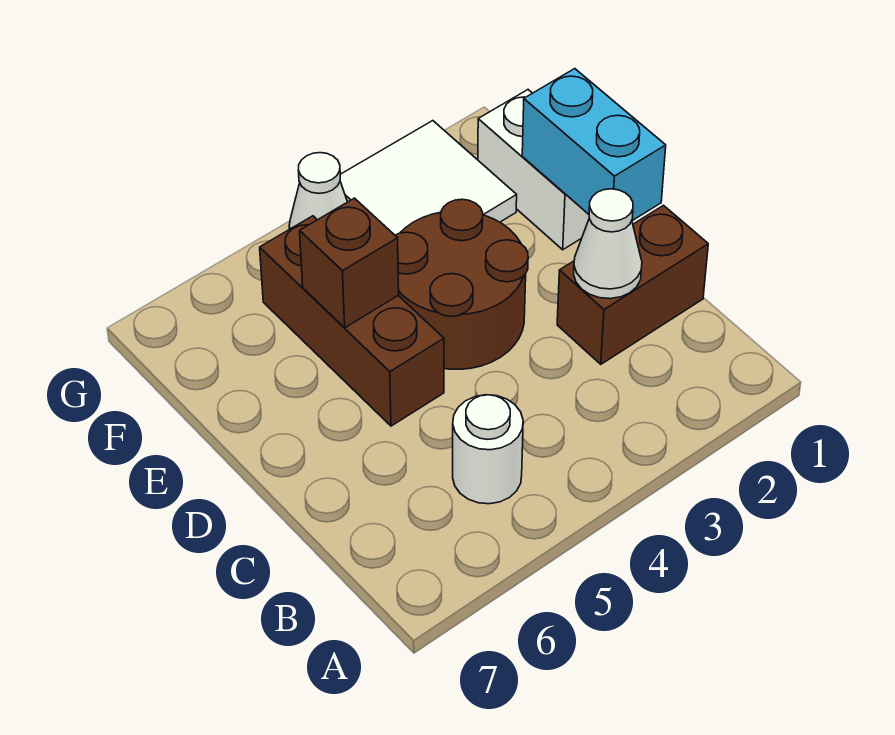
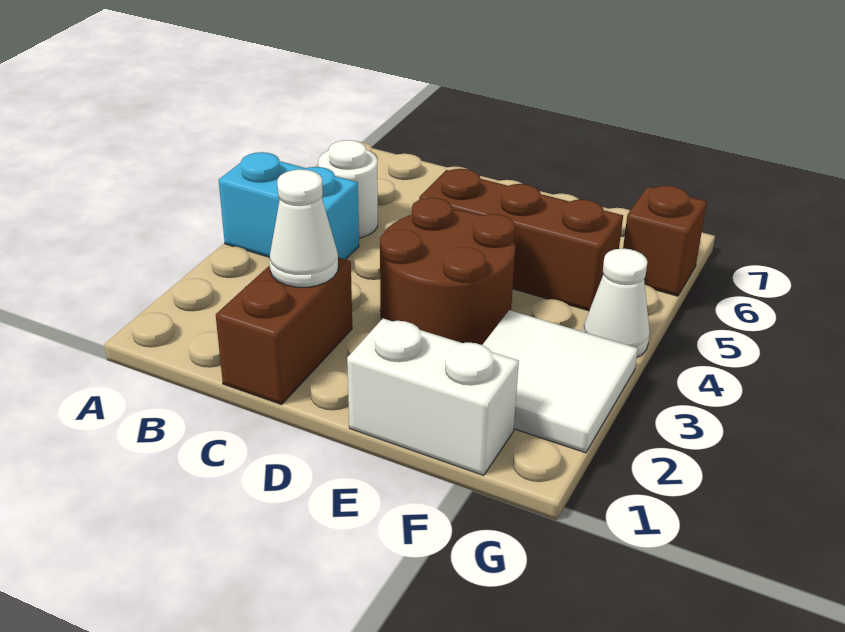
cyan brick D1:E1 level 2 -> cyan brick A4:B4 level 1
brown brick E5 level 2 -> brown brick G6 level 1

